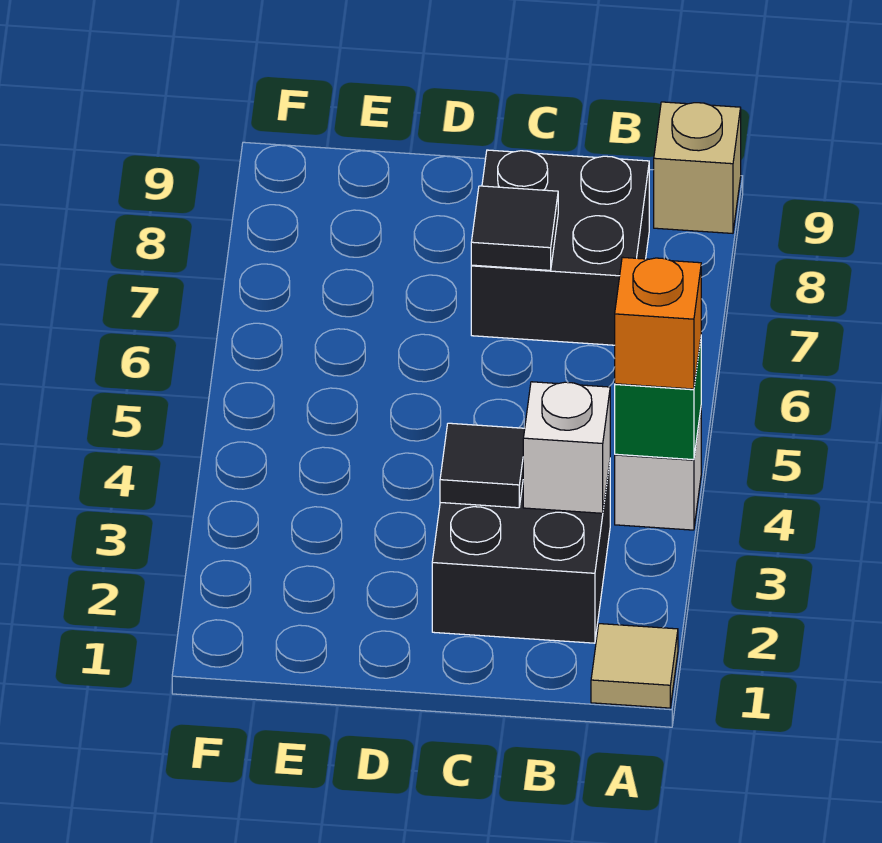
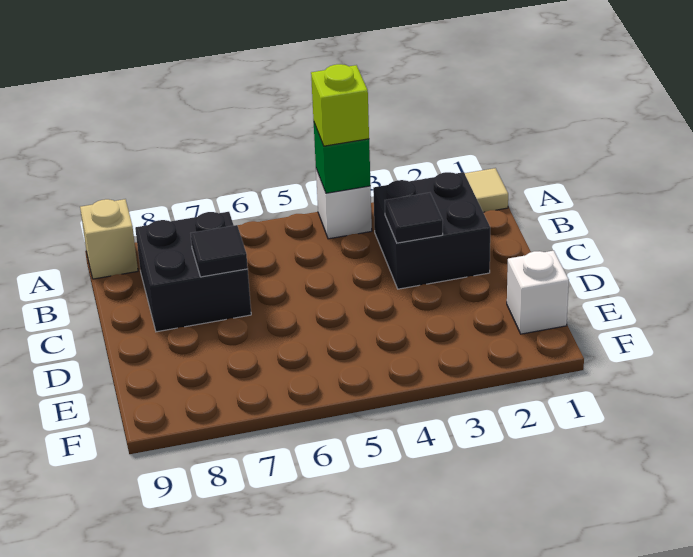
orange brick A4 level 3 -> lime brick A4 level 3
white brick B3 level 2 -> white brick E1 level 1

